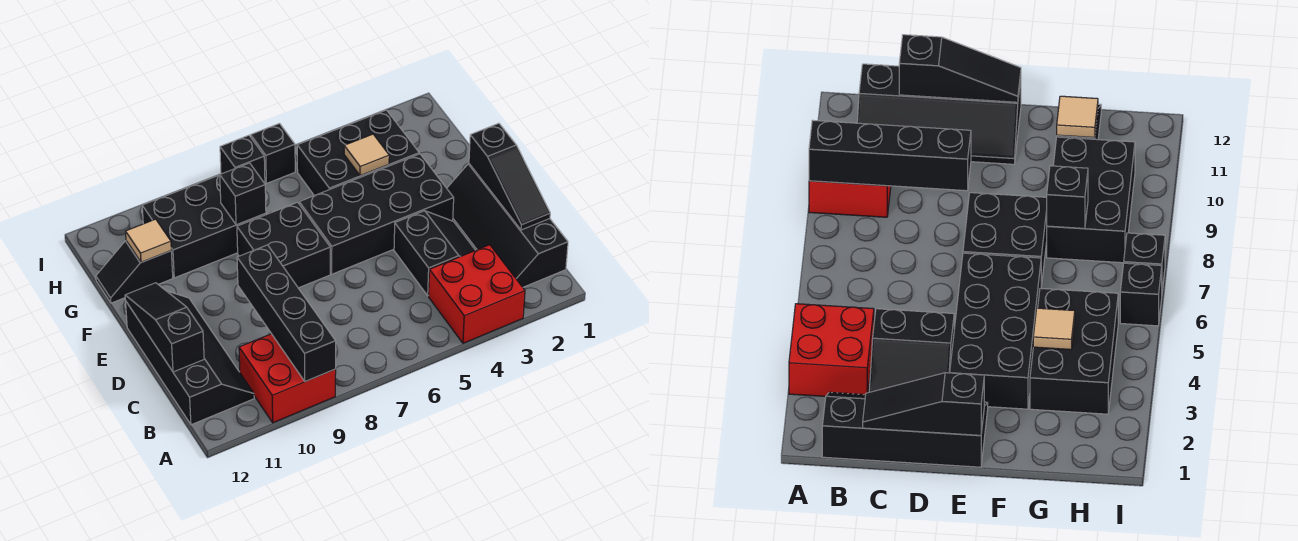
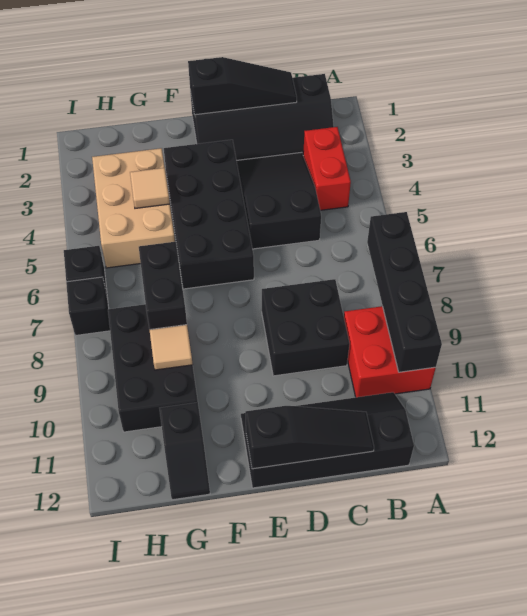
red brick A3:B4 level 1 -> red brick B3:B4 level 1
black brick A9:D9 level 2 -> black brick A7:A10 level 2
black slope C3:D4 level 1 top 4 -> black slope C3:D5 level 1 top 5
black slope C12:E12 level 2 top C -> black slope C12:E12 level 2 top E
black brick E7:F8 level 1 -> black brick C8:D9 level 1
black brick G3:H5 level 1 -> tan brick G3:H5 level 1
black brick G8 level 2 -> black brick G7:G8 level 2
tan tile G11 level 2 -> tan tile G9 level 2

